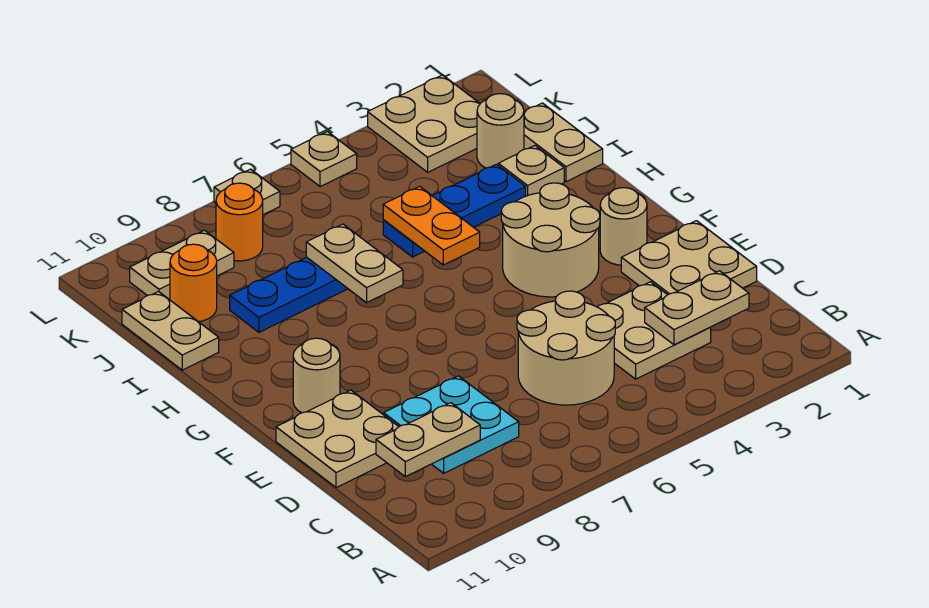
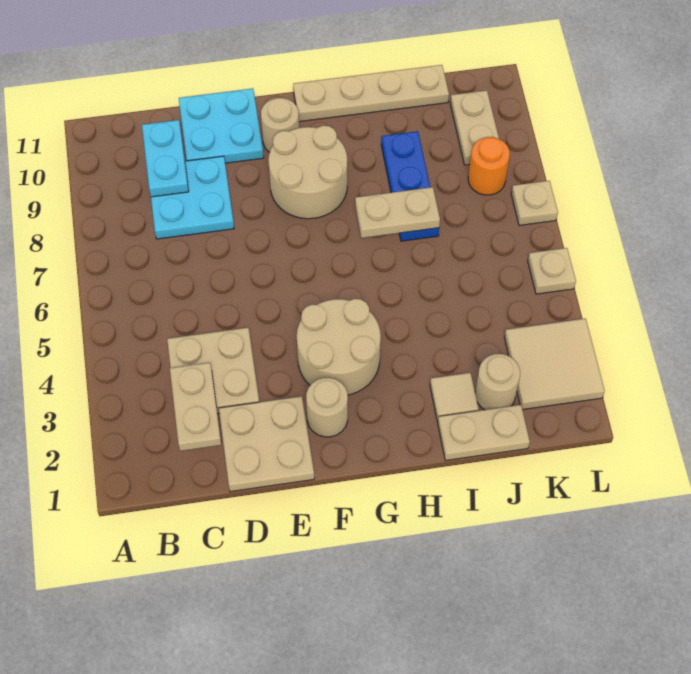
tan round brick C5:D6 level 1 -> tan round brick F8:G9 level 1
tan plate C9:C10 level 2 -> cyan plate C9:C10 level 2
tan plate D10:E11 level 1 -> cyan plate D10:E11 level 1
orange plate H5:I5 level 2 -> none
tan plate I2 level 1 -> tan tile I2 level 1
blue plate I3:I5 level 1 -> none
tan plate I11:J11 level 1 -> tan plate G11:J11 level 1
orange round brick J10 level 1 -> none
tan plate K2:L3 level 1 -> tan tile K2:L3 level 1

